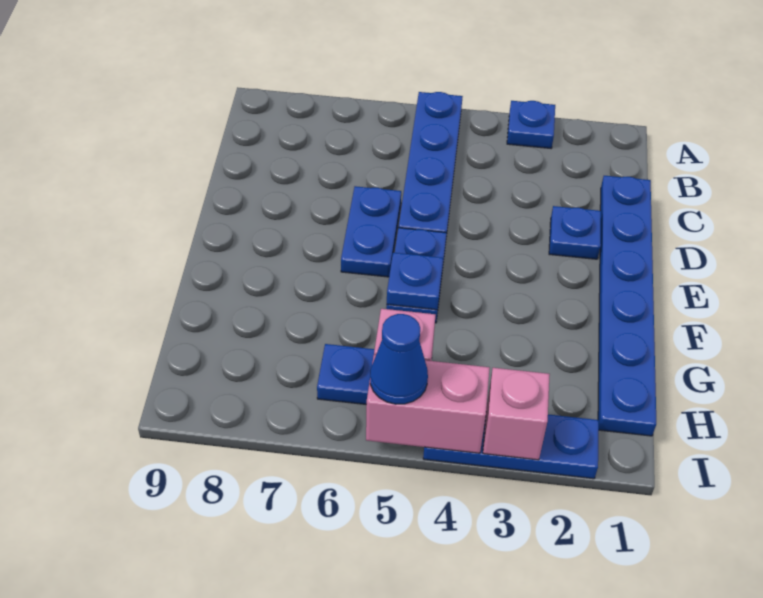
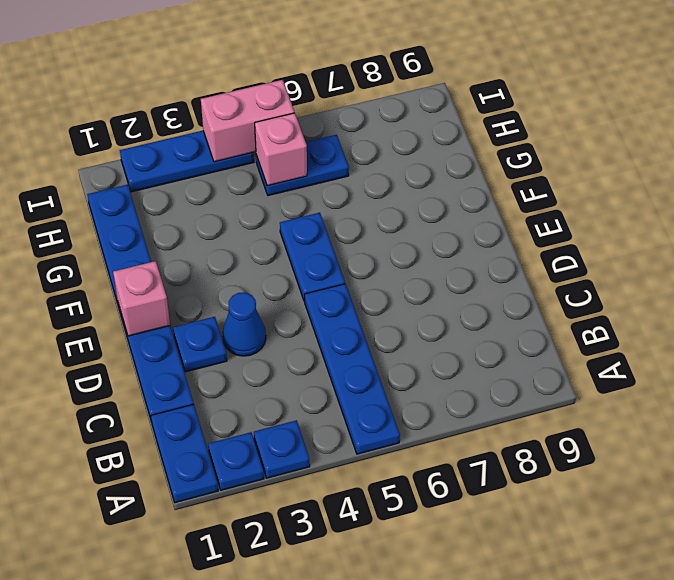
blue plate D6:E6 level 1 -> blue plate A1:B1 level 1
blue plate F5 level 2 -> blue plate A2 level 1
pink brick I3 level 2 -> pink brick E1 level 2
blue cone I5 level 3 -> blue cone D3 level 1

